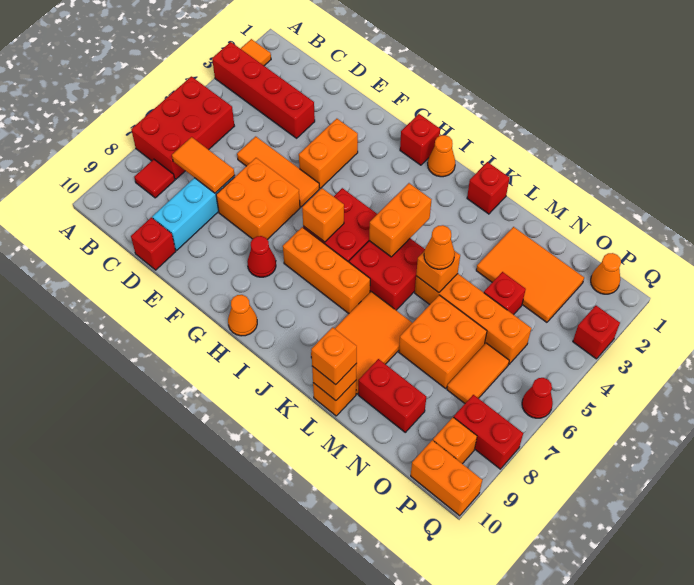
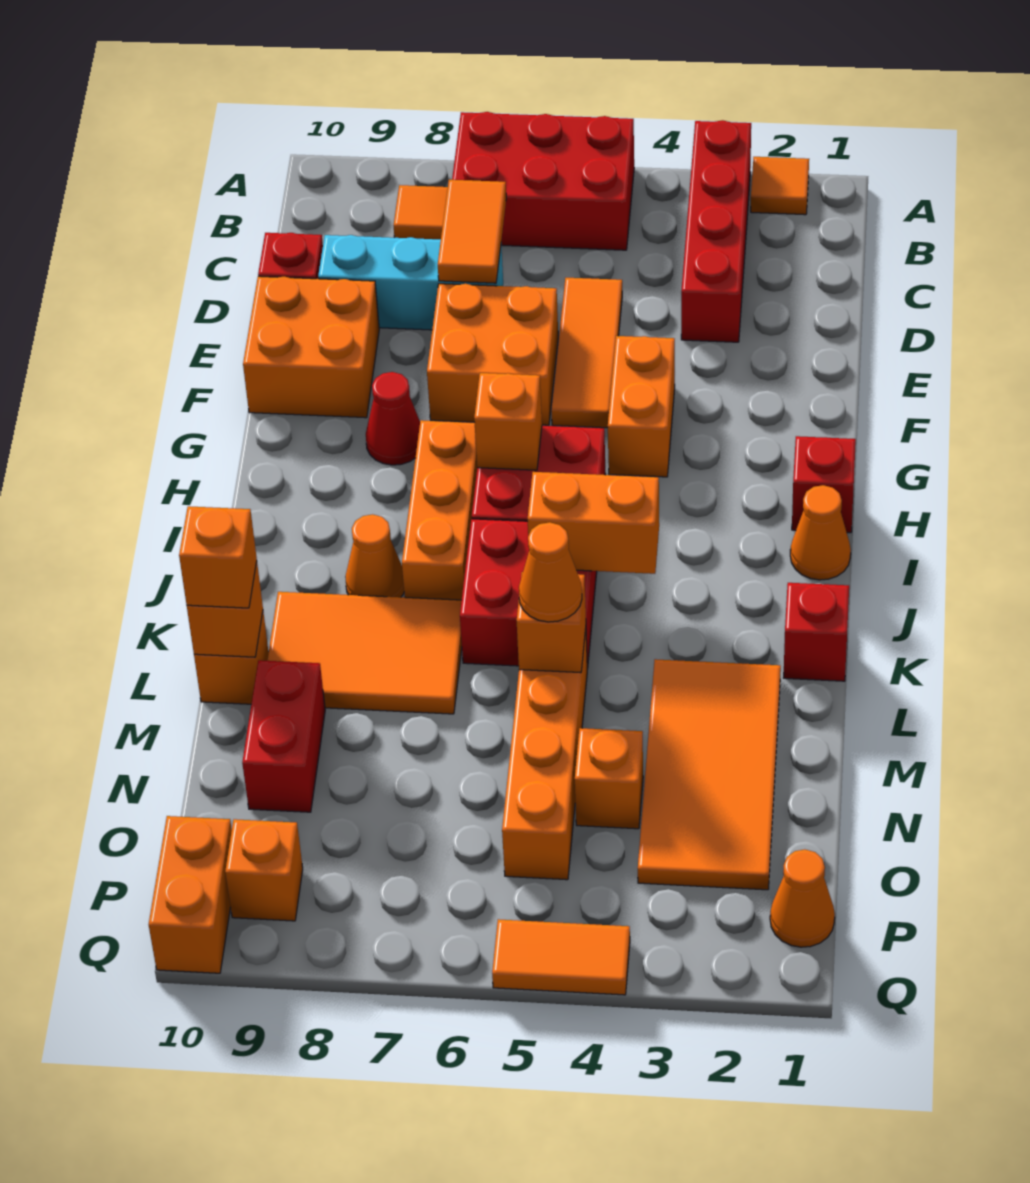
red tile B8 level 1 -> orange tile B8 level 1
orange brick F3:F4 level 1 -> orange brick F4:G4 level 1
orange cone H10 level 1 -> orange cone J8 level 1
orange tile M2:O3 level 1 -> orange tile L2:O3 level 1
orange brick M6:N7 level 1 -> orange brick E9:F10 level 1
red brick N4 level 1 -> orange brick N4 level 1
orange tile O6:O7 level 1 -> orange tile Q4:Q5 level 1
red brick P8:Q8 level 1 -> none
red brick Q3 level 1 -> none
red cone Q6 level 1 -> none

